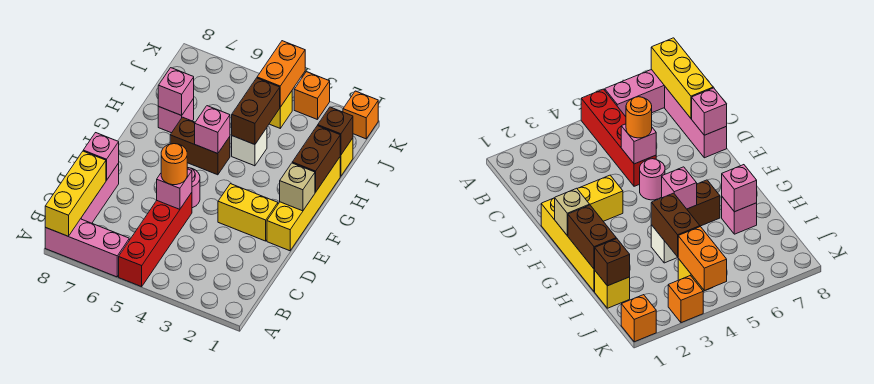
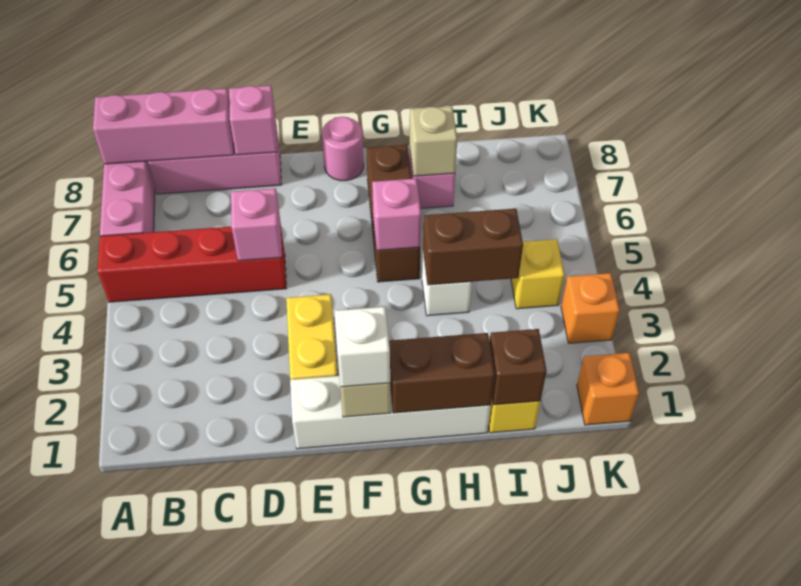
yellow brick A8:C8 level 2 -> pink brick A8:C8 level 2
orange round brick D5 level 3 -> none
yellow brick E1:H1 level 1 -> white brick E1:H1 level 1
pink round brick E5 level 1 -> pink round brick F8 level 1
none -> white brick F1 level 3
brown brick G5:G6 level 1 -> brown brick G5:G7 level 1
pink brick H7 level 2 -> tan brick H7 level 2
orange brick J4:K4 level 2 -> none

